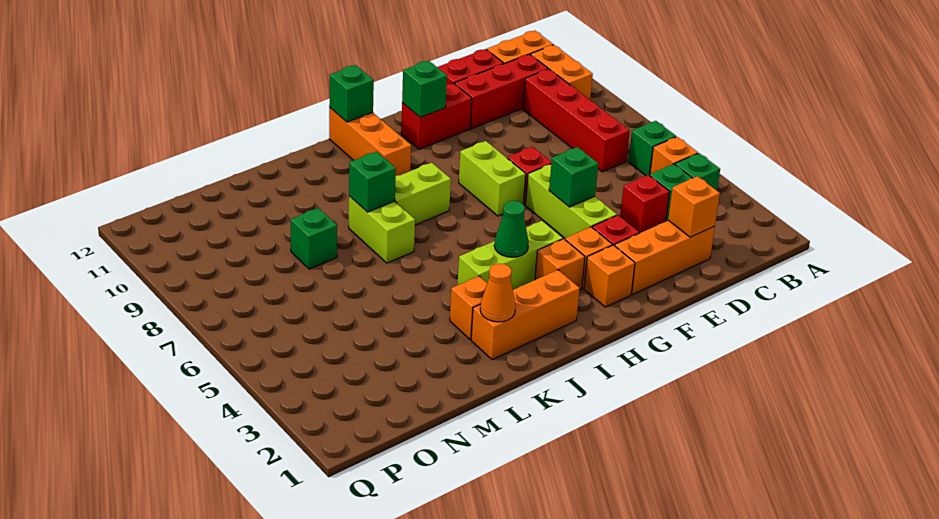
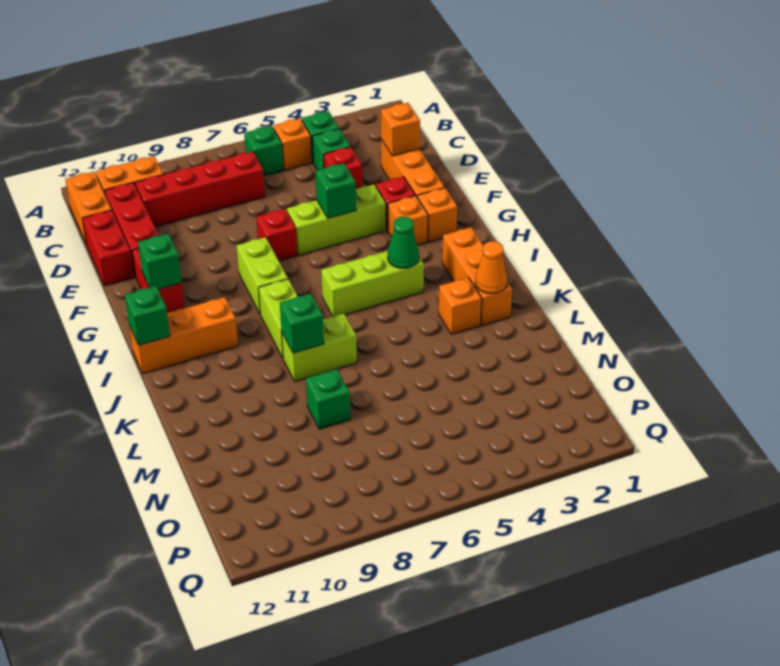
lime brick G7:G8 level 1 -> lime brick G8:H8 level 1
orange brick H3 level 1 -> none
lime brick H4:J4 level 1 -> lime brick I4:I6 level 1

